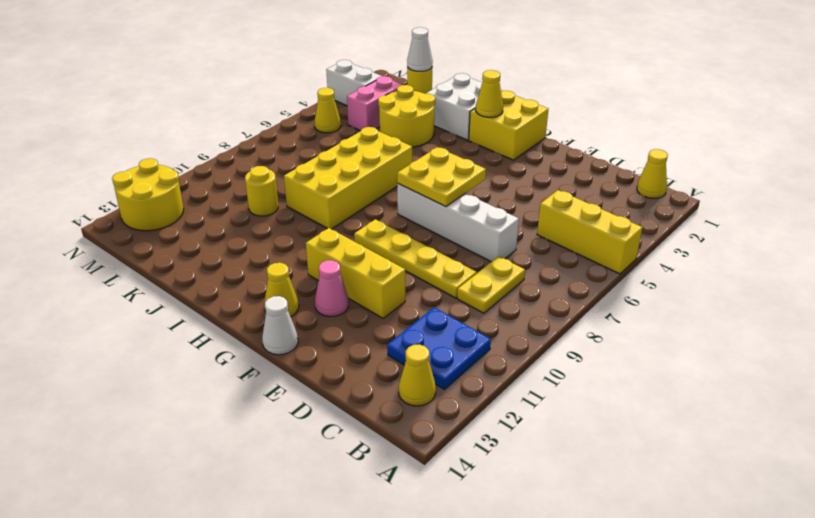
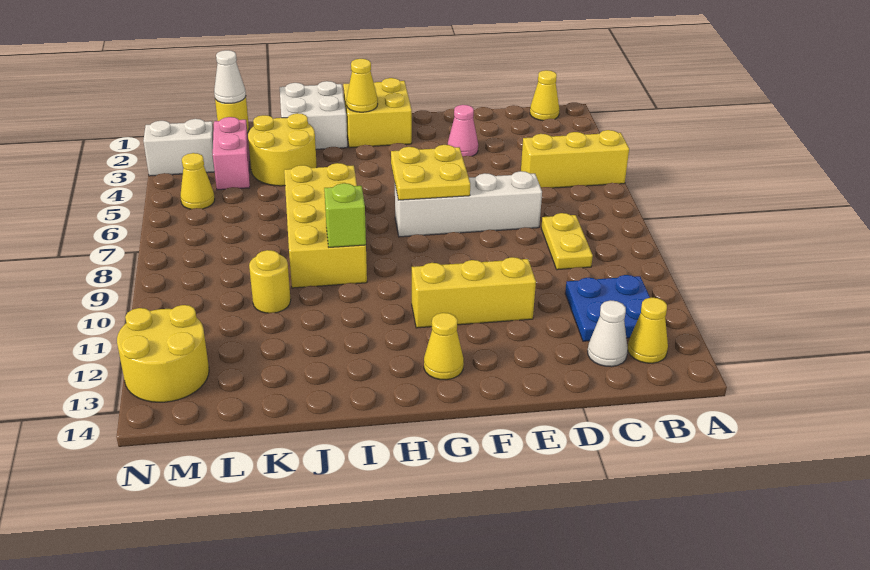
yellow plate D9:G9 level 1 -> none
pink cone F12 level 1 -> pink cone E3 level 1
white cone F14 level 1 -> white cone C13 level 1
none -> lime brick I9 level 2

